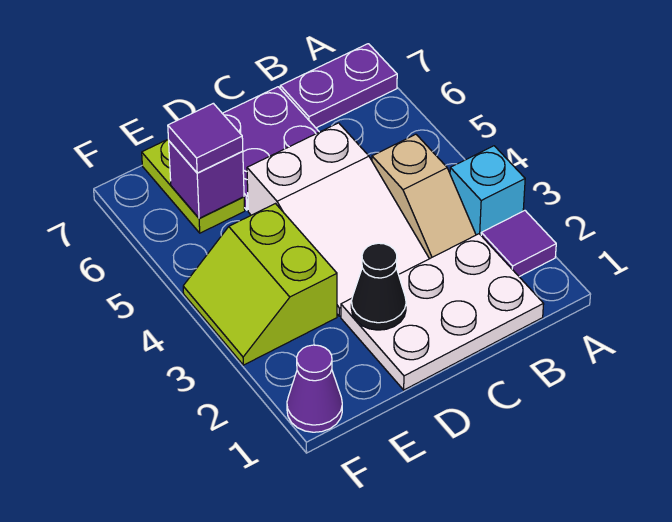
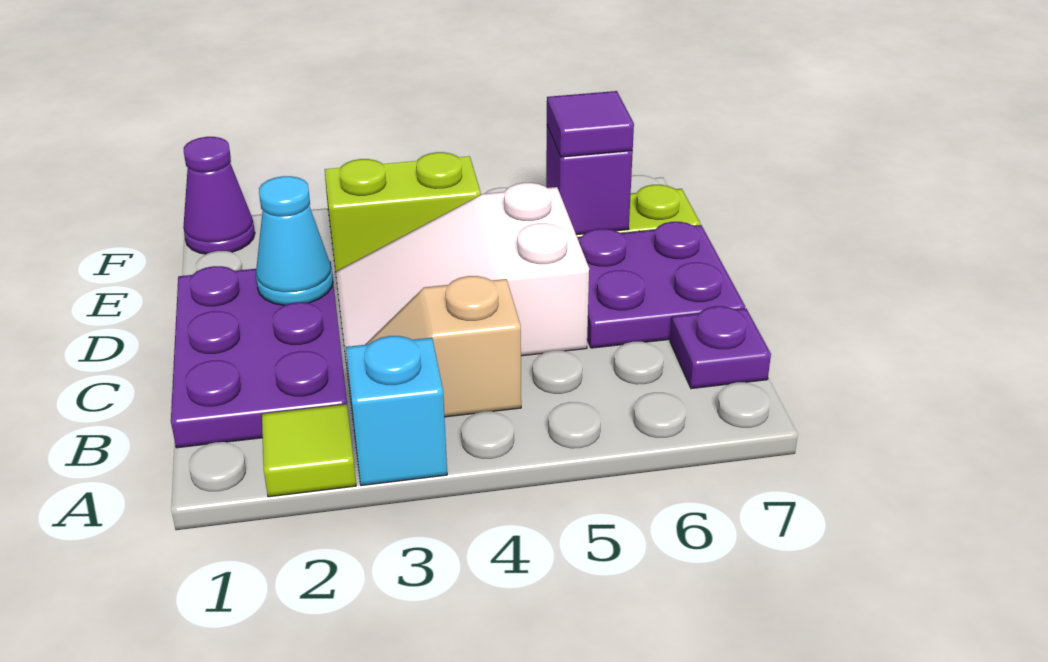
purple tile A2 level 1 -> lime tile A2 level 1
purple plate A7:B7 level 1 -> purple plate B7 level 1
white plate B1:D2 level 1 -> purple plate B1:D2 level 1
black cone D2 level 2 -> cyan cone D2 level 2

